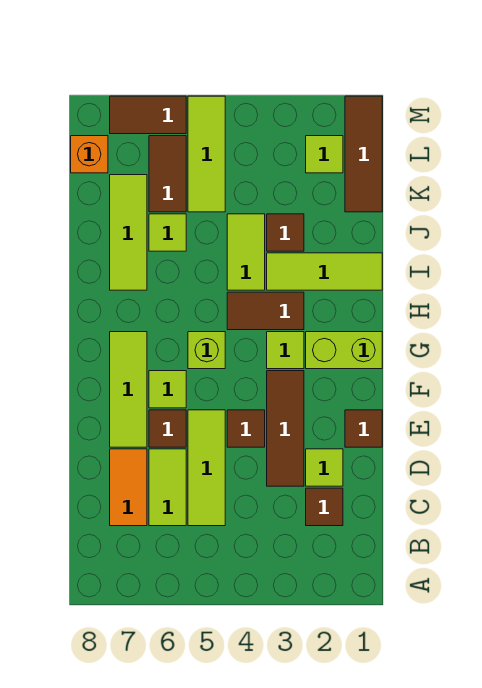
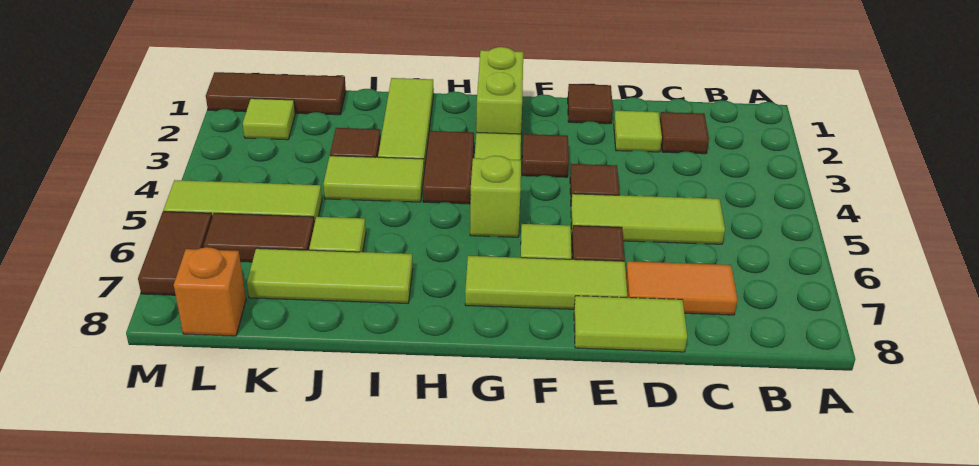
lime tile C6:D6 level 1 -> lime tile D8:E8 level 1
brown tile D3:F3 level 1 -> brown tile F3 level 1

